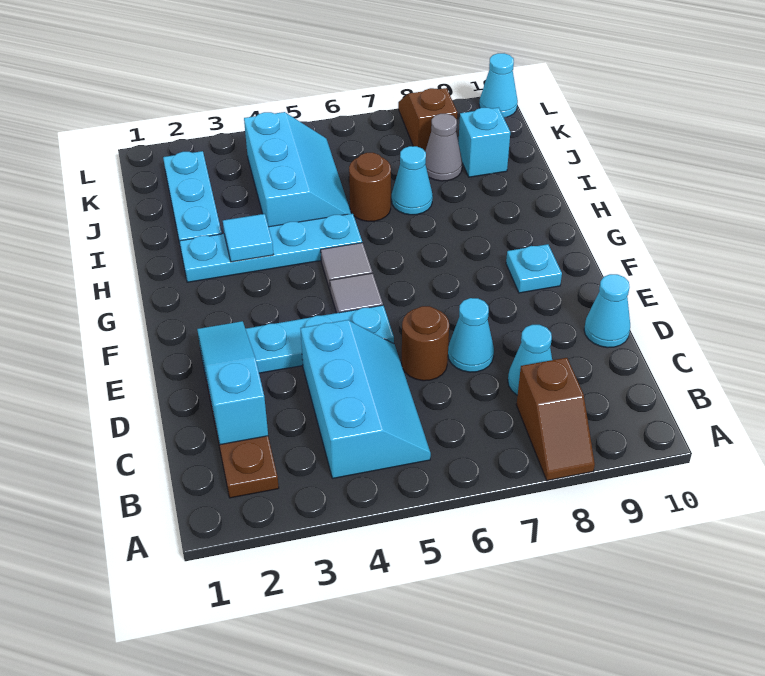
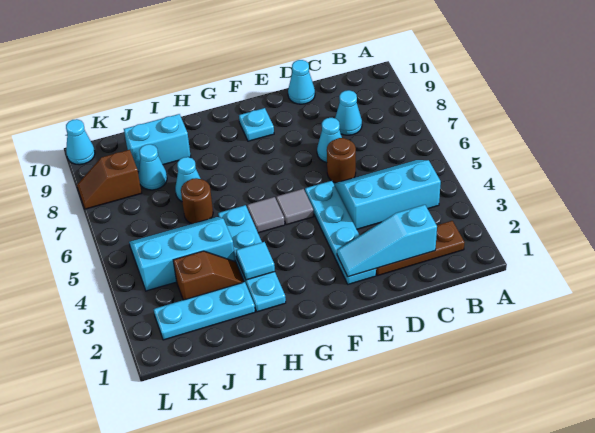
brown slope A8:B8 level 1 top B -> brown slope I3:J3 level 1 top J
grey cone J8 level 1 -> cyan cone J8 level 1
cyan brick J9 level 1 -> cyan brick I9:J9 level 1

